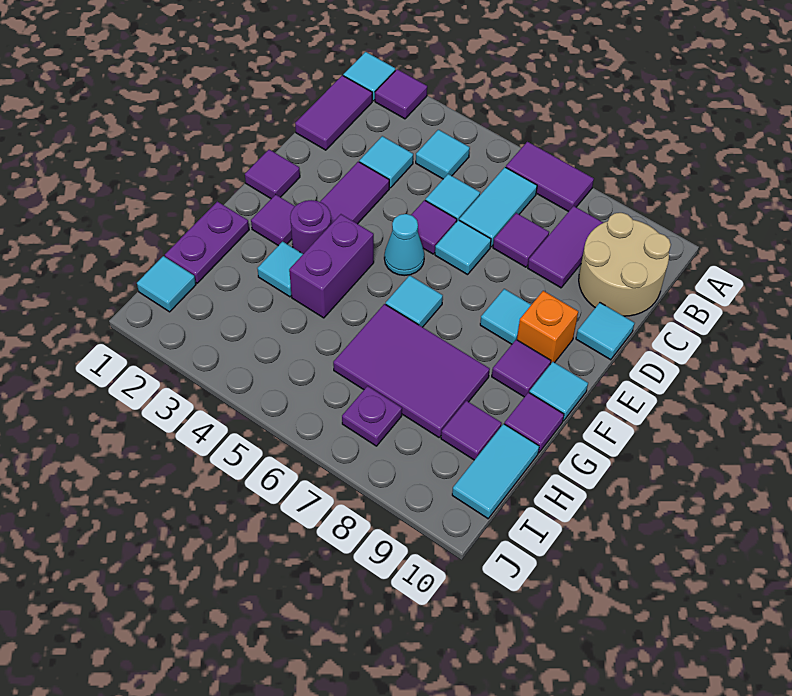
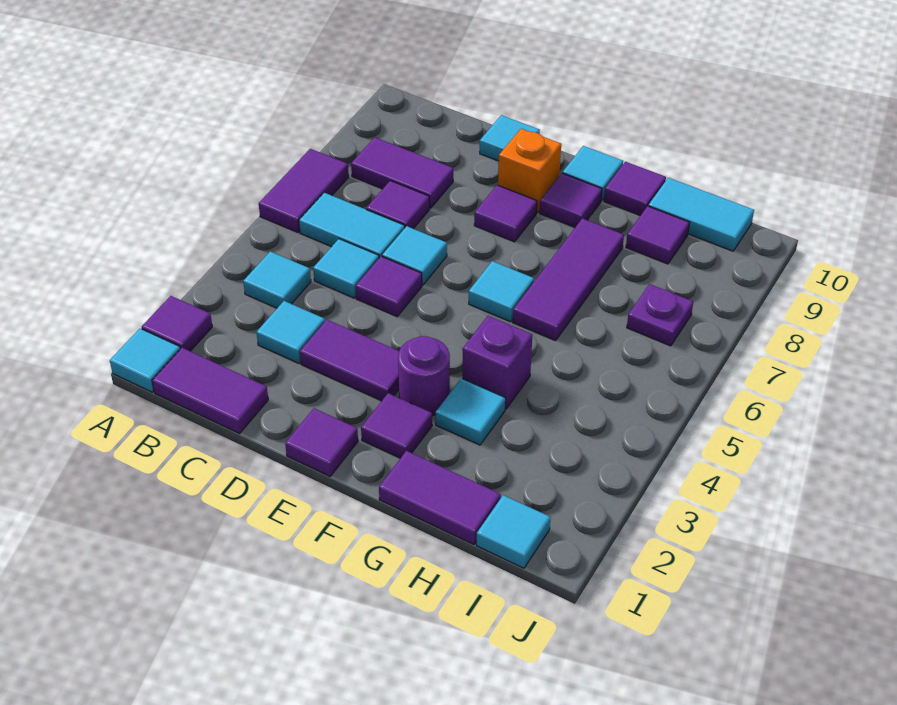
tan round brick B9:C10 level 1 -> none
cyan cone E5 level 1 -> none
cyan tile E8 level 1 -> purple tile E8 level 1
purple brick F4:G4 level 1 -> purple brick G4 level 1
purple plate G1:H1 level 1 -> purple tile G1:H1 level 1
purple tile G6:H8 level 1 -> purple tile G6:G8 level 1

